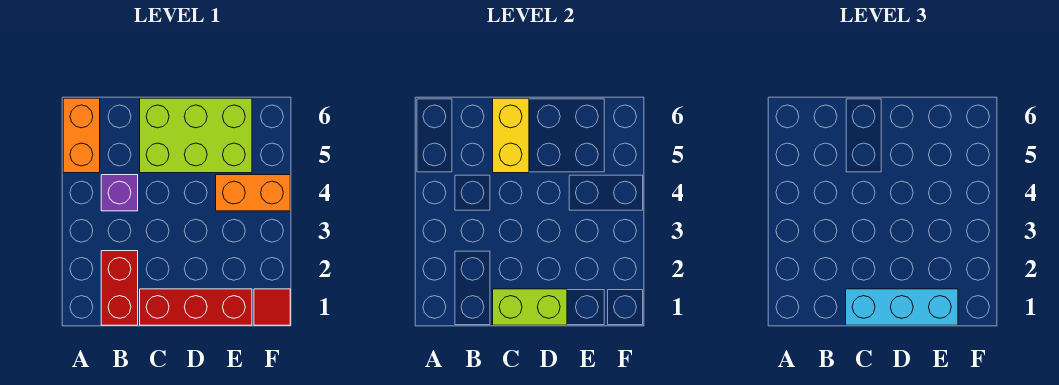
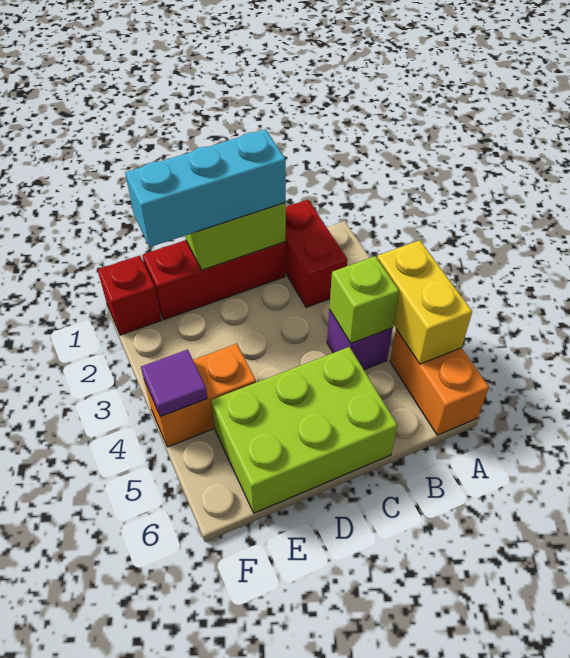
none -> lime brick B4 level 2
yellow brick C5:C6 level 2 -> yellow brick A4:A5 level 2
red tile F1 level 1 -> red brick F1 level 1
none -> purple tile F4 level 2

